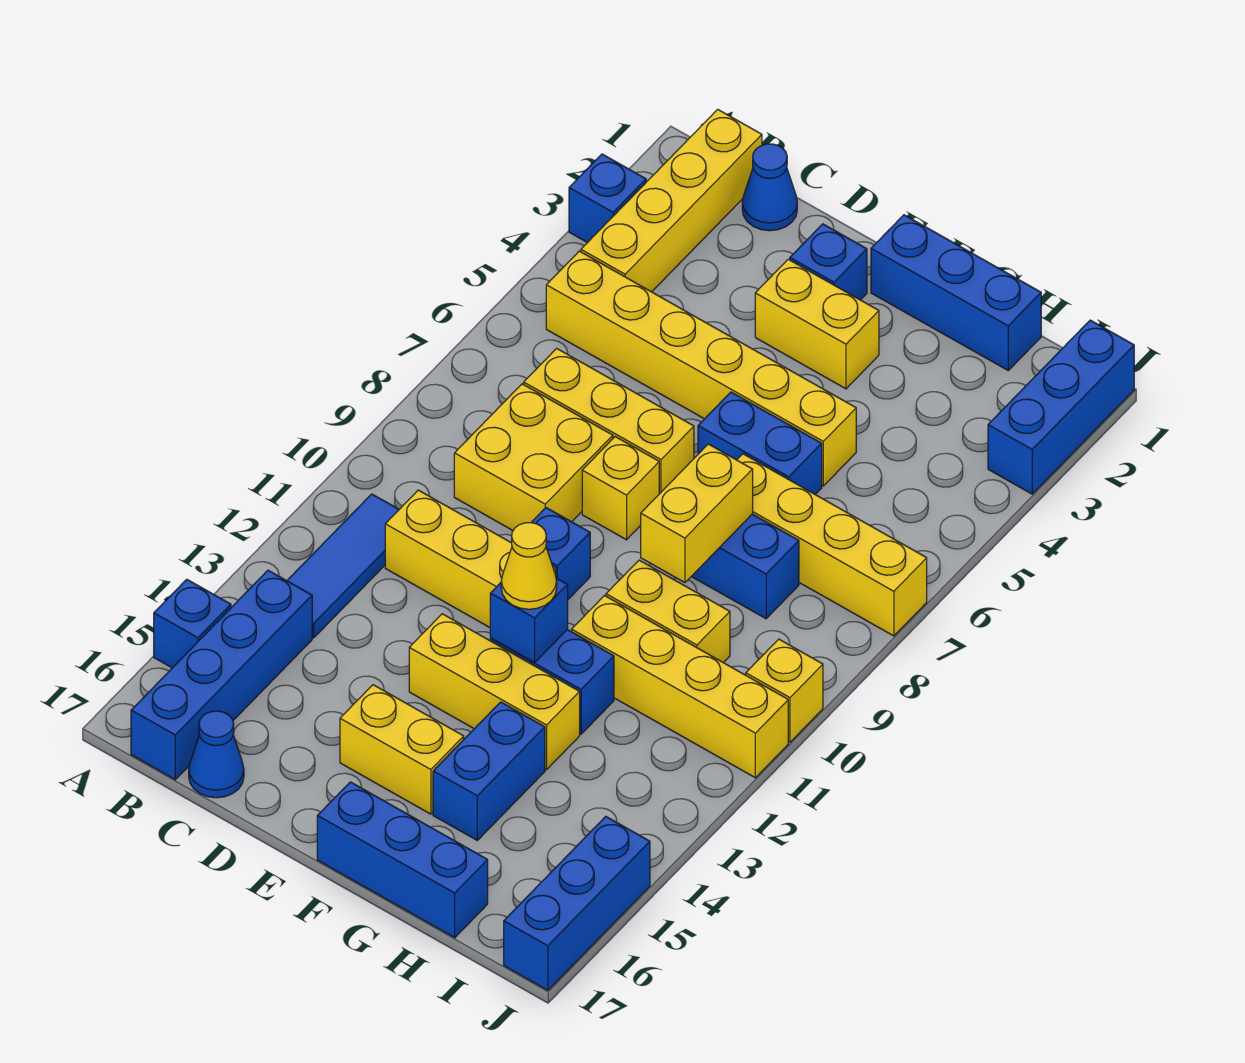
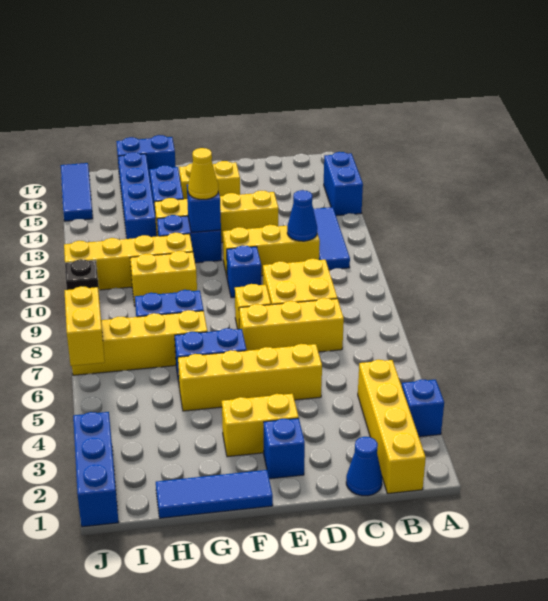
blue brick A15 level 1 -> blue brick A14:A15 level 1
yellow brick B5:G5 level 1 -> yellow brick D5:G5 level 1
blue brick B14:B17 level 1 -> blue brick H13:H16 level 1
blue cone C17 level 1 -> blue cone C11 level 2
yellow brick E13:G13 level 1 -> yellow brick D13:G13 level 1
blue brick F1:H1 level 1 -> blue tile F1:H1 level 1
blue brick F17:H17 level 1 -> blue brick G17:H17 level 1
yellow brick G8:G9 level 2 -> yellow brick J6:J7 level 2
yellow brick J10 level 1 -> black brick J10 level 1
blue brick J15:J17 level 1 -> blue tile J15:J17 level 1

